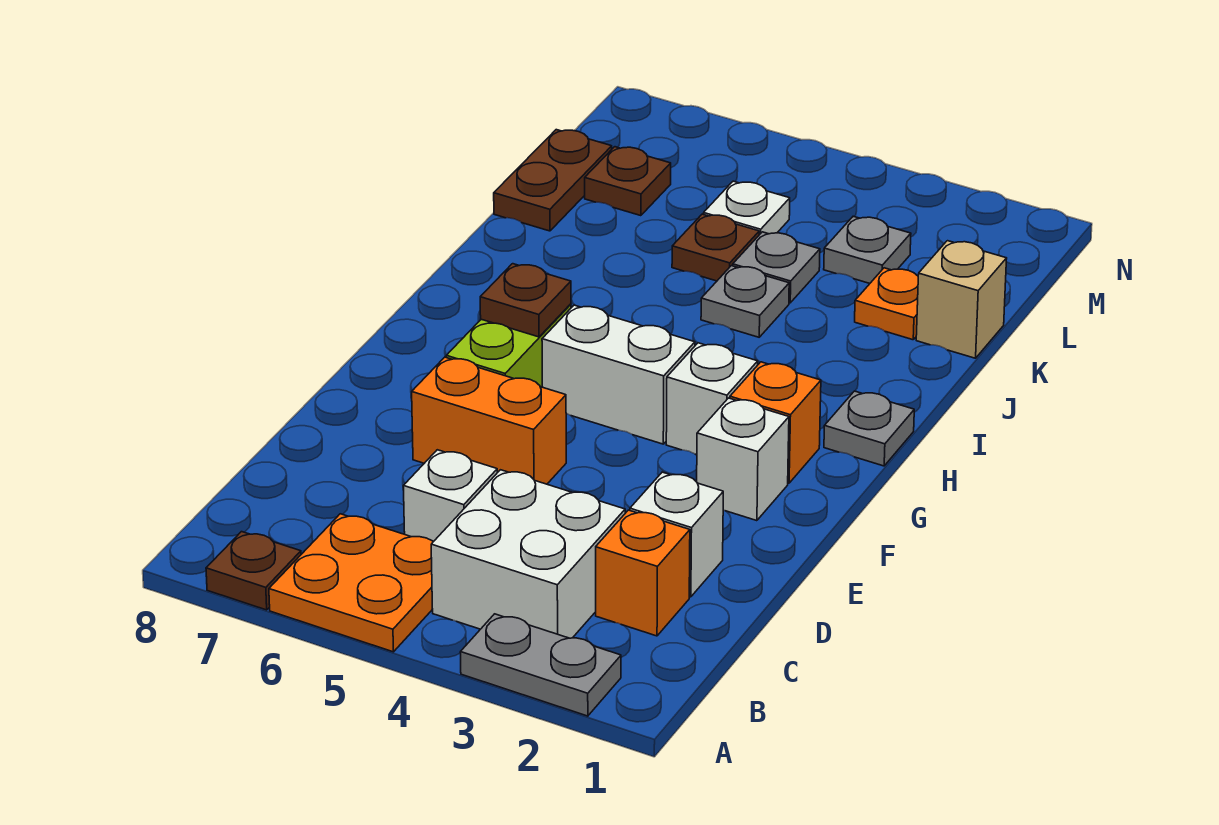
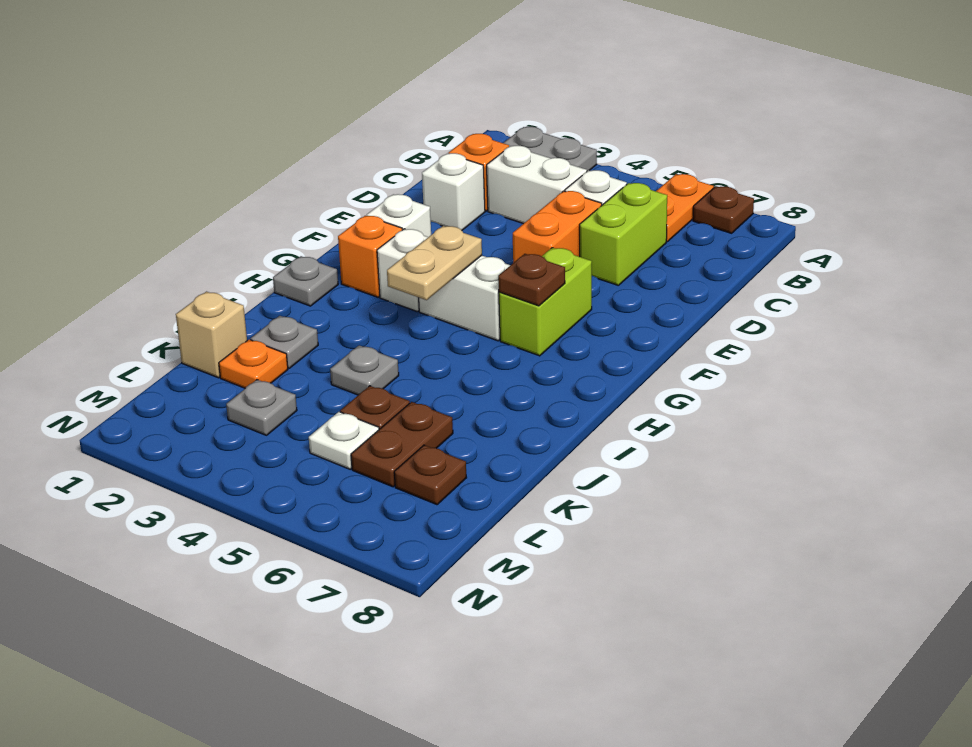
orange plate A5:B6 level 1 -> orange plate A6:B6 level 1
white brick B3:C4 level 1 -> white brick C3:C4 level 1
none -> lime brick C6:D6 level 1
orange brick E5:E6 level 1 -> orange brick D5:E5 level 1
none -> tan plate G4:H4 level 2
grey plate K4 level 1 -> grey plate J2 level 1
brown plate K8:L8 level 1 -> brown plate K6:L6 level 1

